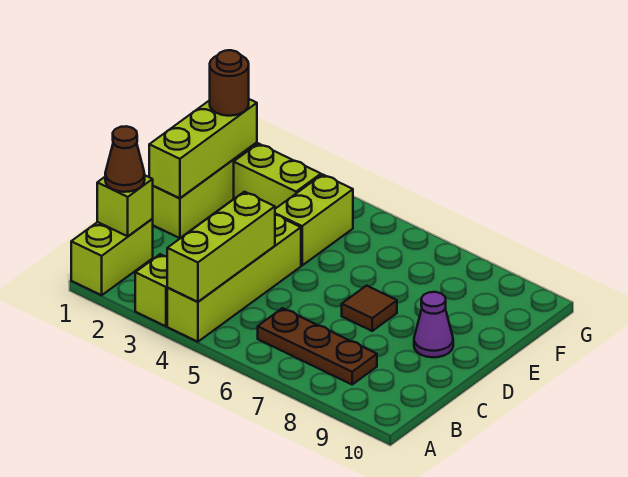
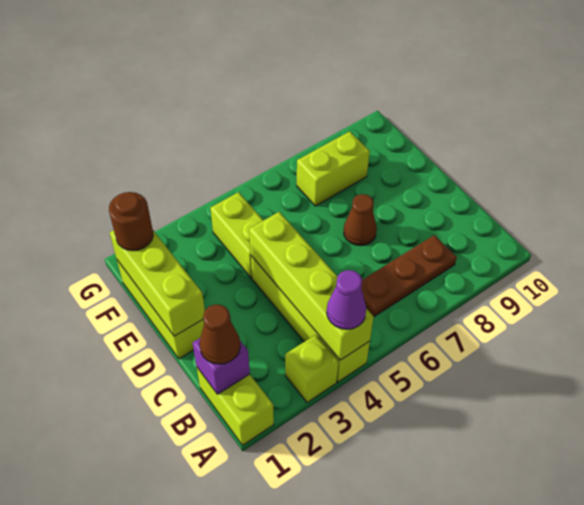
lime brick A4:C4 level 2 -> lime brick A4:D4 level 2
lime brick B1 level 2 -> purple brick B1 level 2
brown tile D7 level 1 -> brown cone D7 level 1
purple cone D9 level 1 -> purple cone A4 level 3
lime brick F2:F3 level 1 -> lime brick F7:F8 level 1

